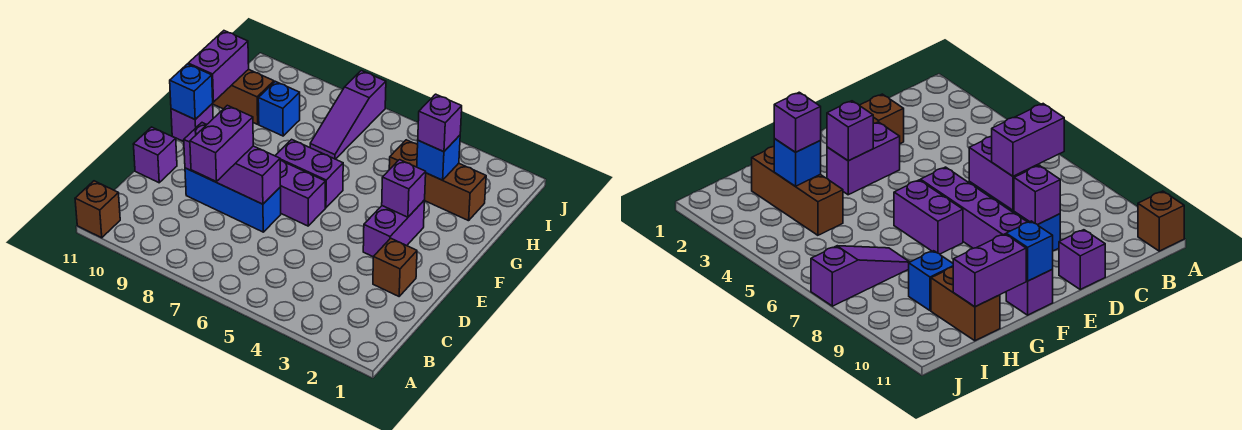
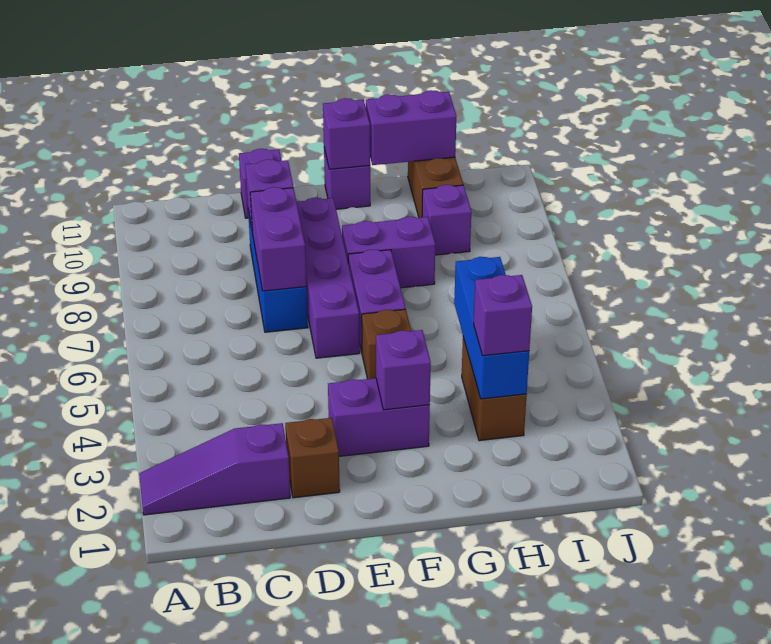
brown brick A11 level 1 -> brown brick F5 level 1
purple brick C8:D8 level 3 -> purple brick F8:G8 level 1
blue brick F11 level 2 -> purple brick F11 level 2
brown brick H2:H4 level 1 -> brown brick H3:H4 level 1
blue brick H3 level 2 -> blue brick H3:H5 level 2
purple slope H7:J7 level 1 top J -> purple slope A2:C2 level 1 top C
blue brick H9 level 1 -> purple brick H9 level 1

